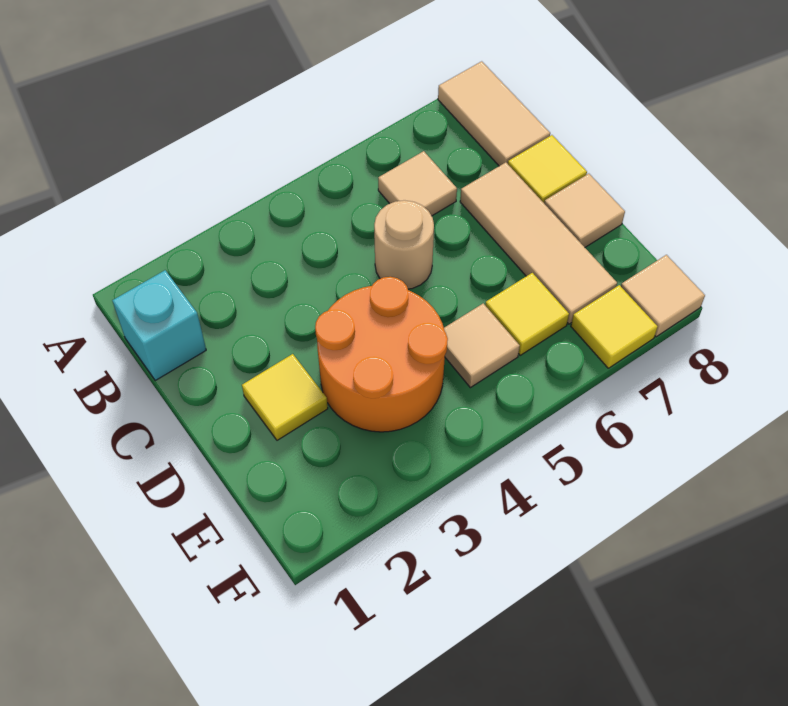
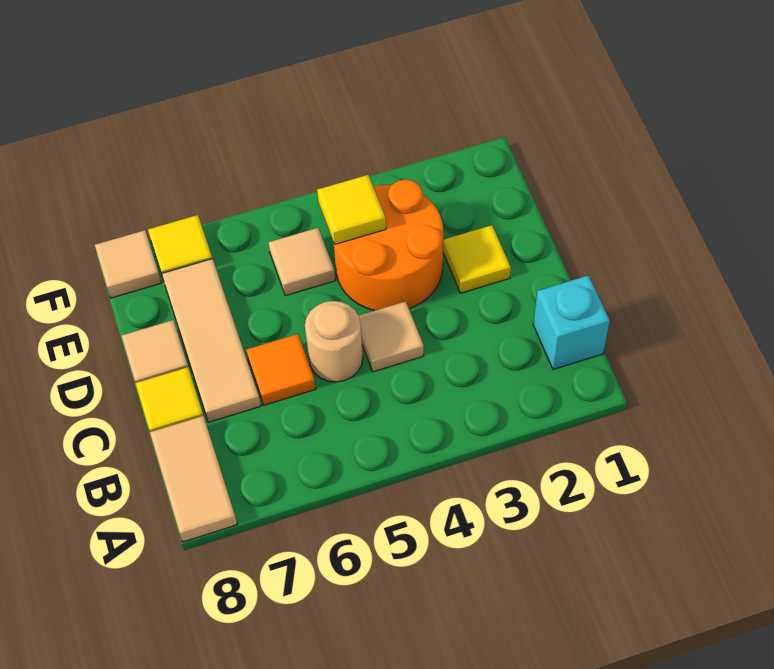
tan tile B6 level 1 -> tan tile C4 level 1
none -> orange tile C6 level 1
yellow tile E6 level 1 -> yellow tile E4 level 2

